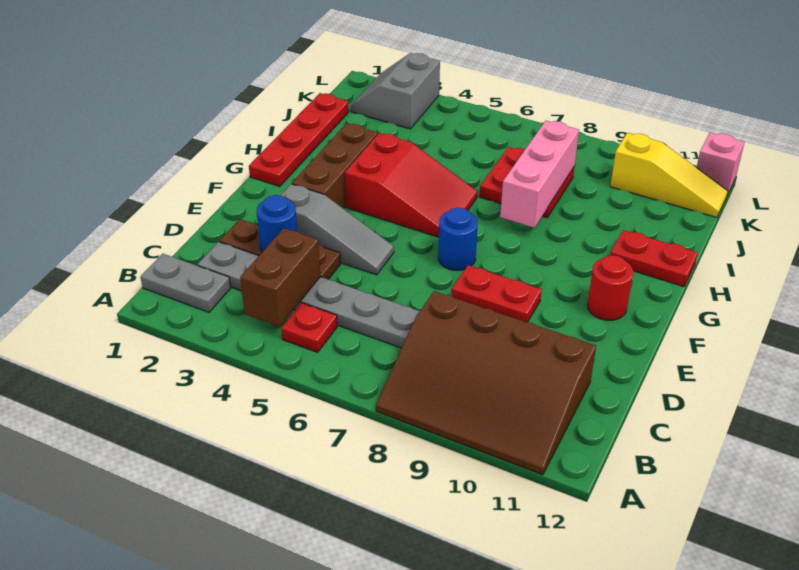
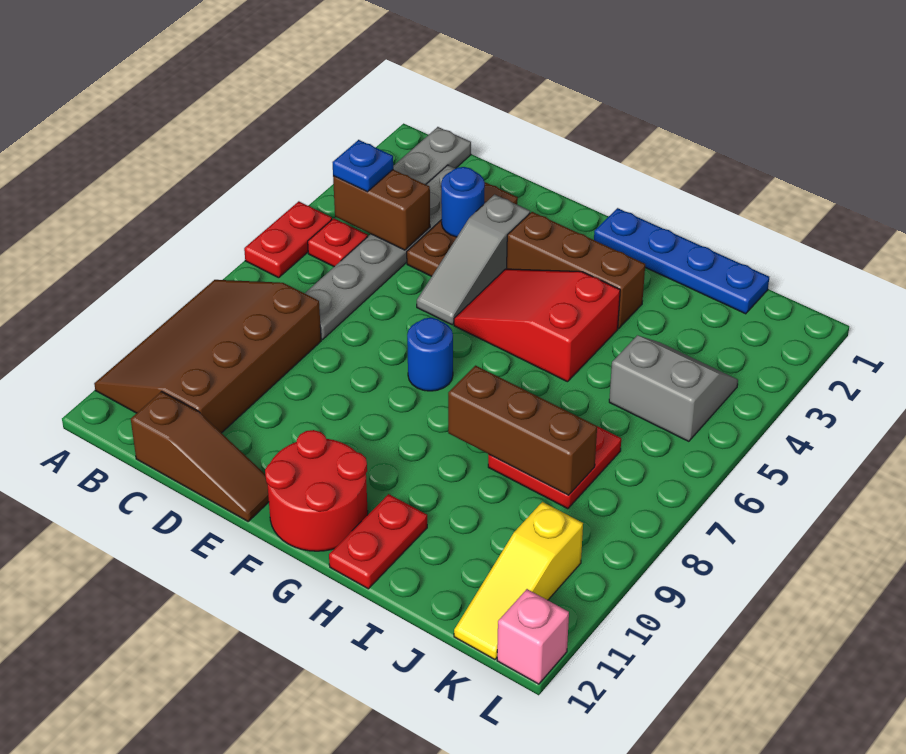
none -> blue plate B4 level 3
none -> brown slope C12:E12 level 1 top C
red plate E8:E9 level 1 -> red plate A5:A6 level 1
red round brick F11 level 1 -> red round brick F11:G12 level 1
red plate G1:J1 level 1 -> blue plate G1:J1 level 1
red slope G4:H6 level 1 top 4 -> red slope F4:H5 level 1 top H
pink brick H8:J8 level 2 -> brown brick H8:J8 level 2
grey slope K2:L3 level 1 top 3 -> grey slope J4:K5 level 1 top 5

